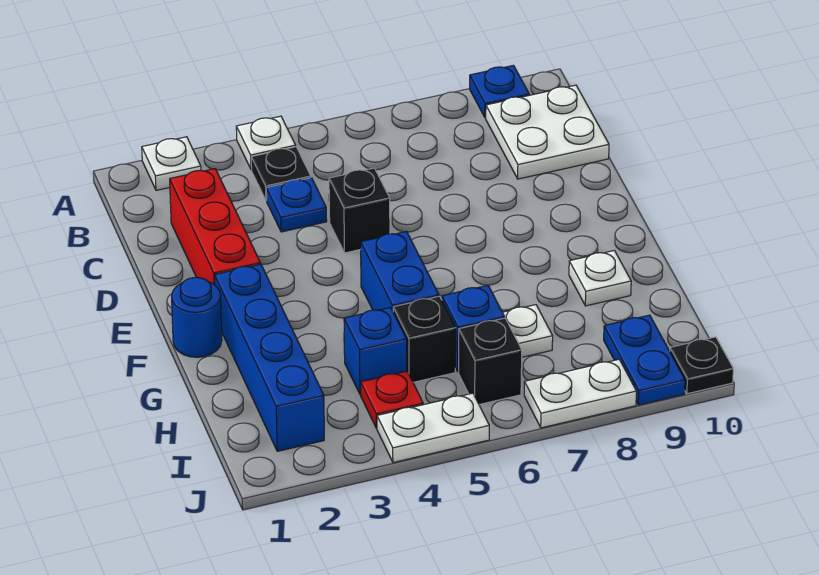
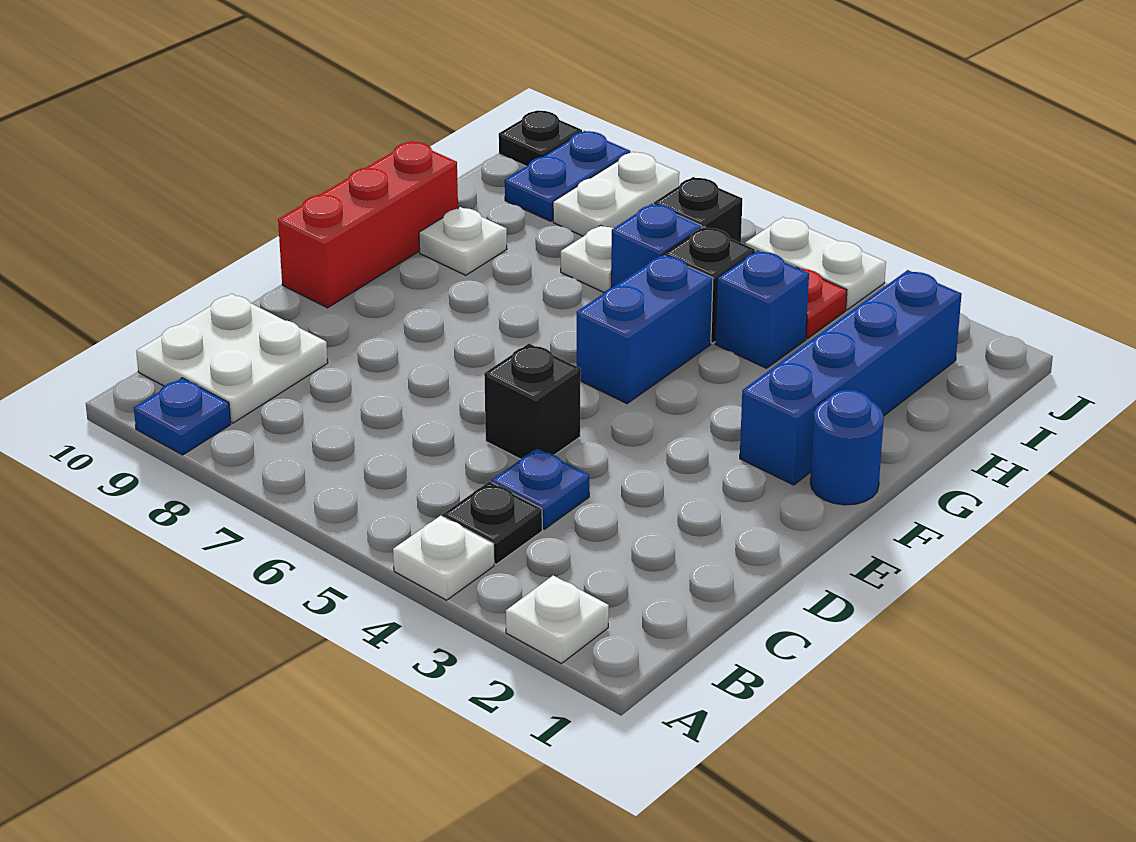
red brick C2:E2 level 1 -> red brick E10:G10 level 1
white plate J7:J8 level 1 -> white plate I8:J8 level 1

